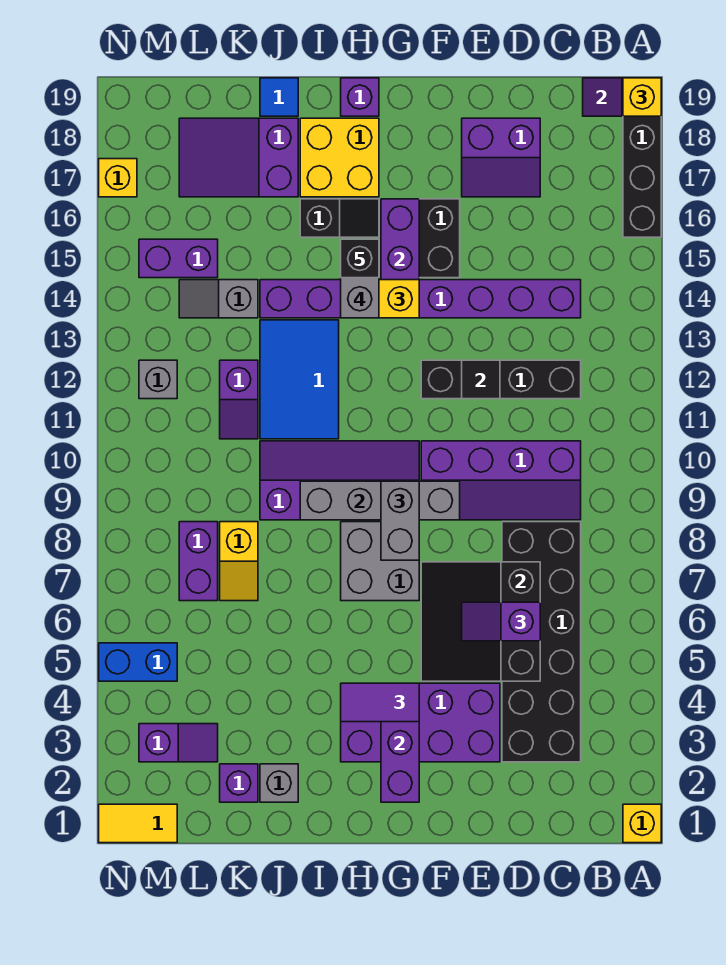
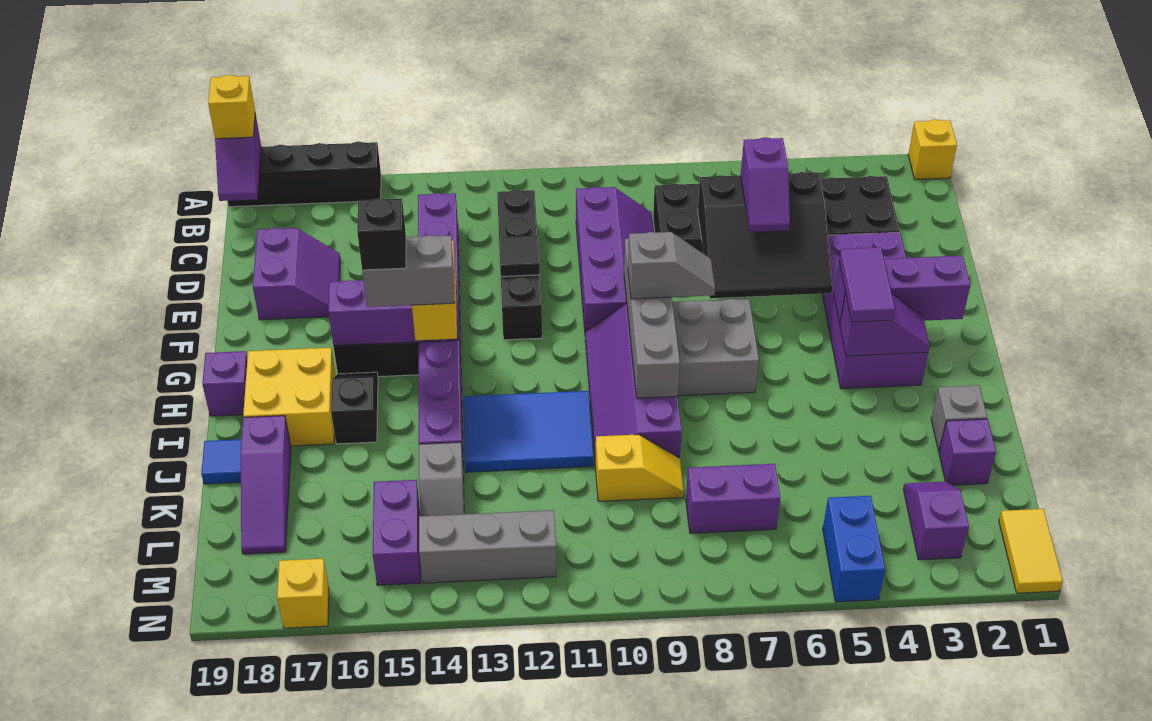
grey brick G8:G9 level 3 -> grey slope G8:G9 level 3 top 9
purple slope J17:L18 level 1 top J -> purple slope J18:L18 level 1 top J
yellow slope K7:K8 level 1 top 8 -> yellow slope K9:K10 level 1 top 10
purple slope K11:K12 level 1 top 12 -> purple slope H3:H4 level 2 top 4
grey brick M12 level 1 -> grey brick M12:M14 level 1

